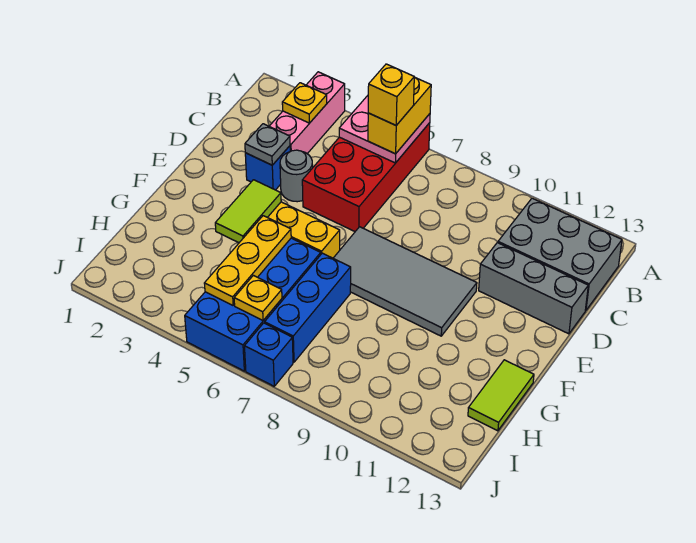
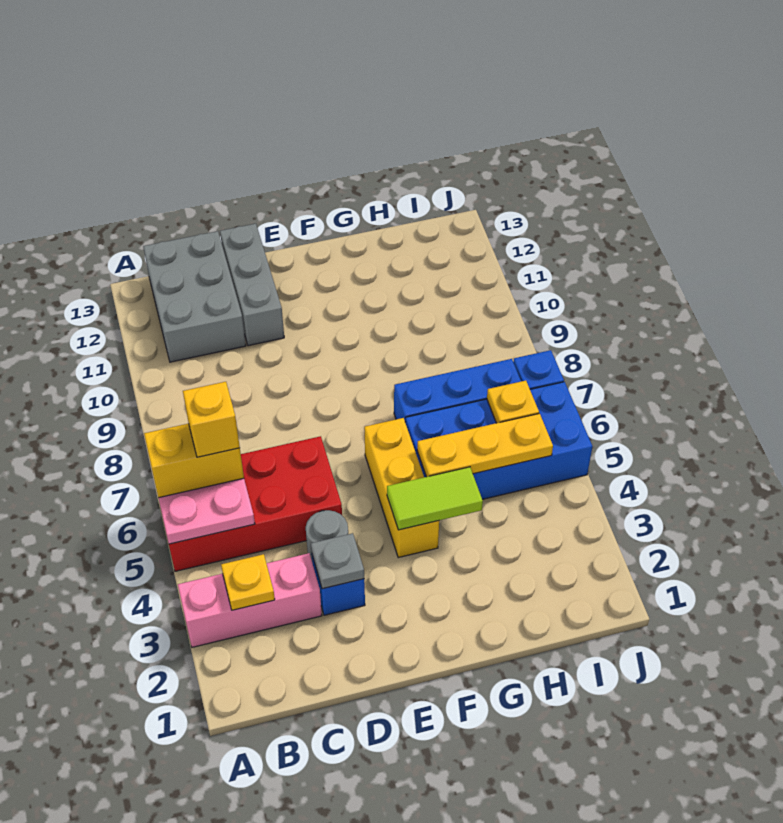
grey tile E7:F10 level 1 -> none
lime tile G13:H13 level 1 -> none

